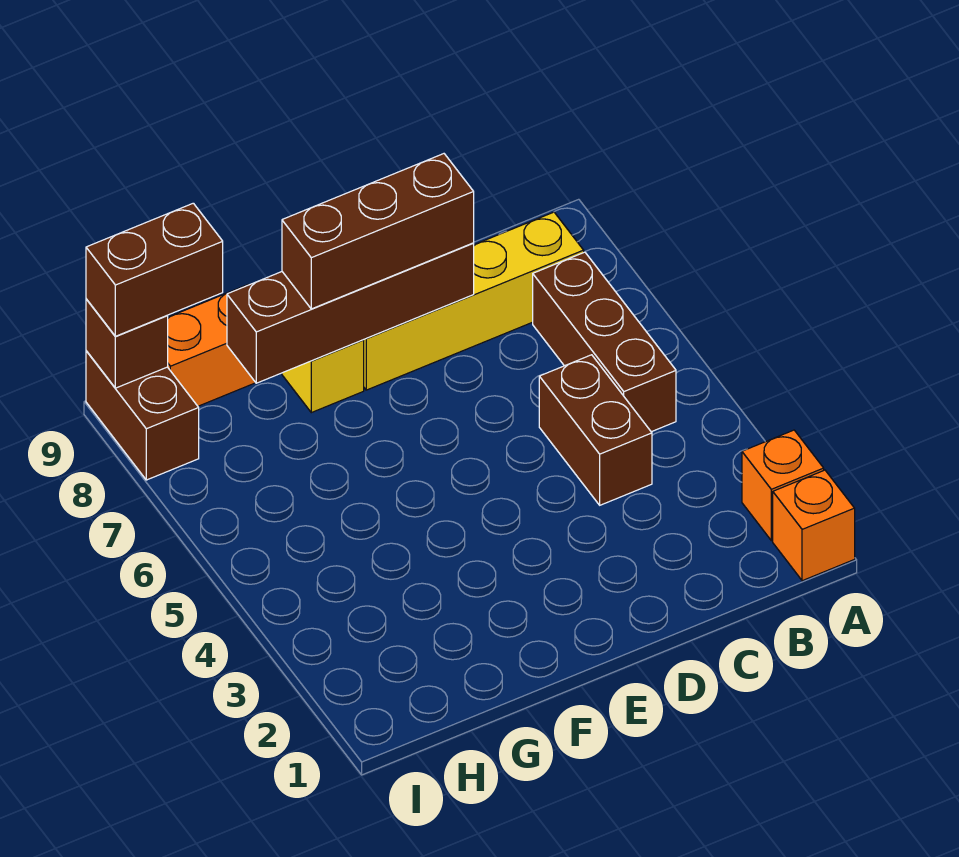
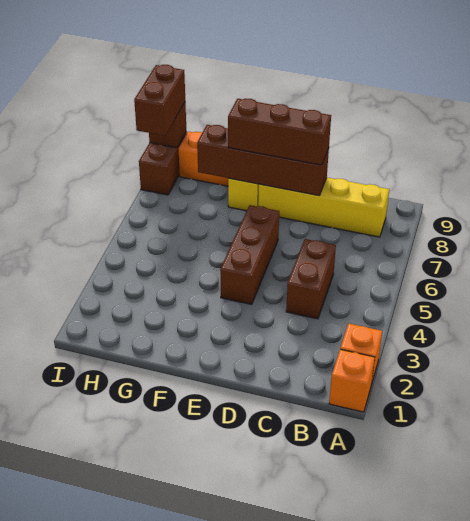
brown brick B5:B7 level 1 -> brown brick E4:E6 level 1
brown brick H9:I9 level 3 -> brown brick I8:I9 level 3

